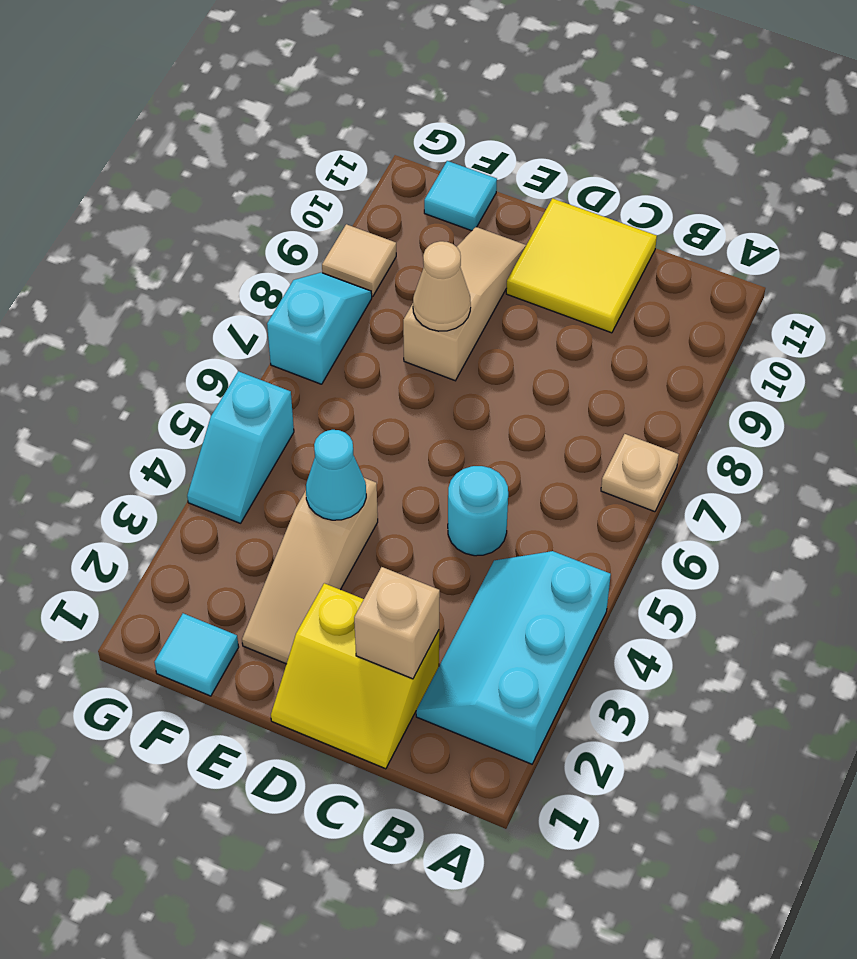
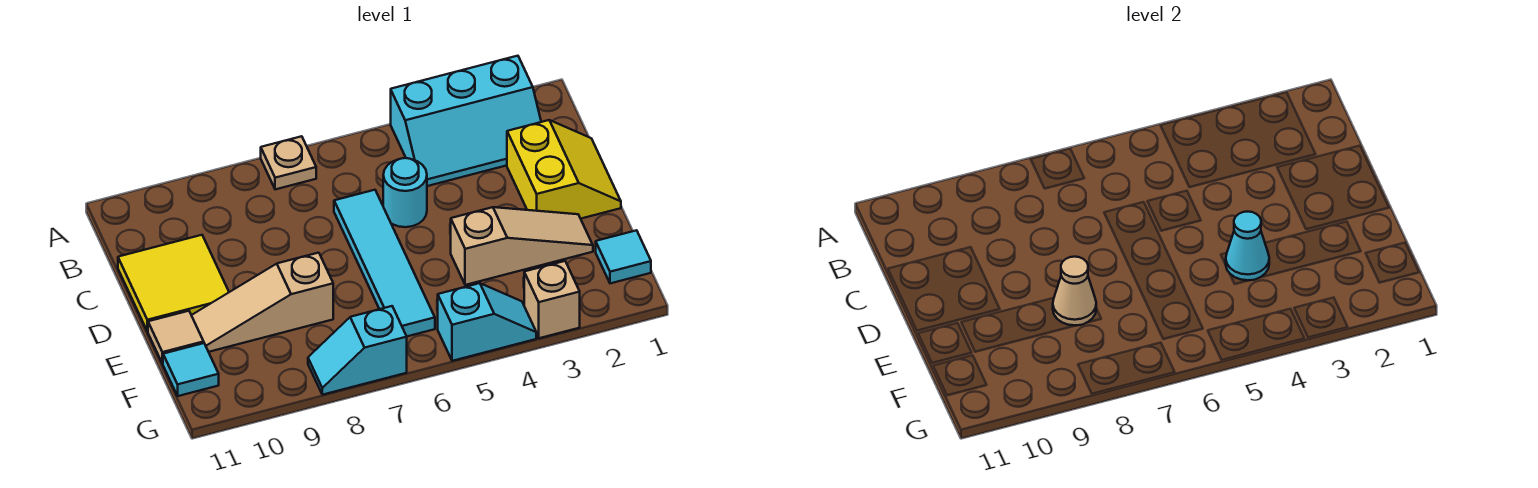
tan brick C2 level 2 -> tan brick G3 level 1
none -> cyan tile C6:F6 level 1
tan tile G9 level 1 -> tan tile E11 level 1

